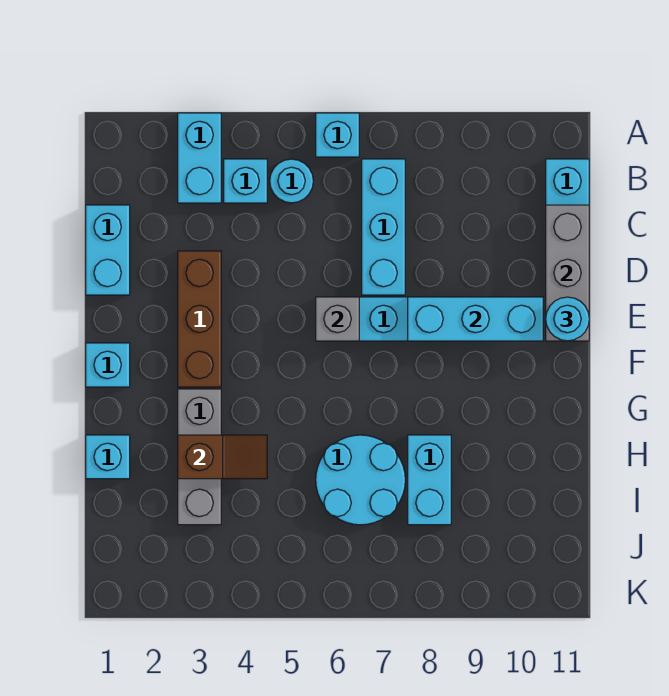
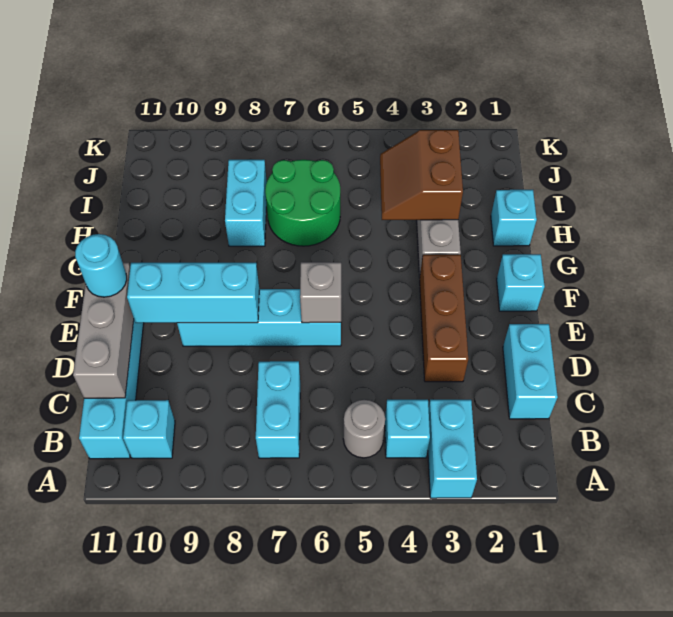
cyan brick A6 level 1 -> cyan brick B10 level 1
cyan round brick B5 level 1 -> grey round brick B5 level 1
cyan brick B7:D7 level 1 -> cyan brick B7:C7 level 1
brown slope H3:H4 level 2 top 3 -> brown slope H3:I4 level 2 top 3
cyan round brick H6:I7 level 1 -> green round brick H6:I7 level 1

